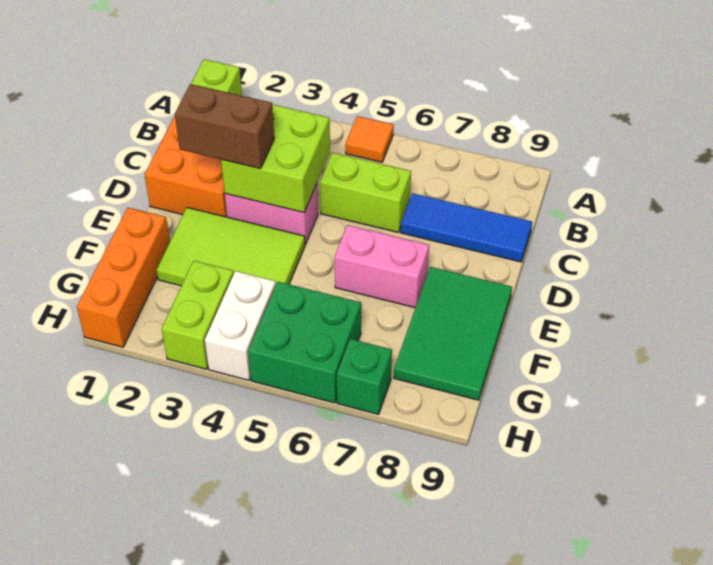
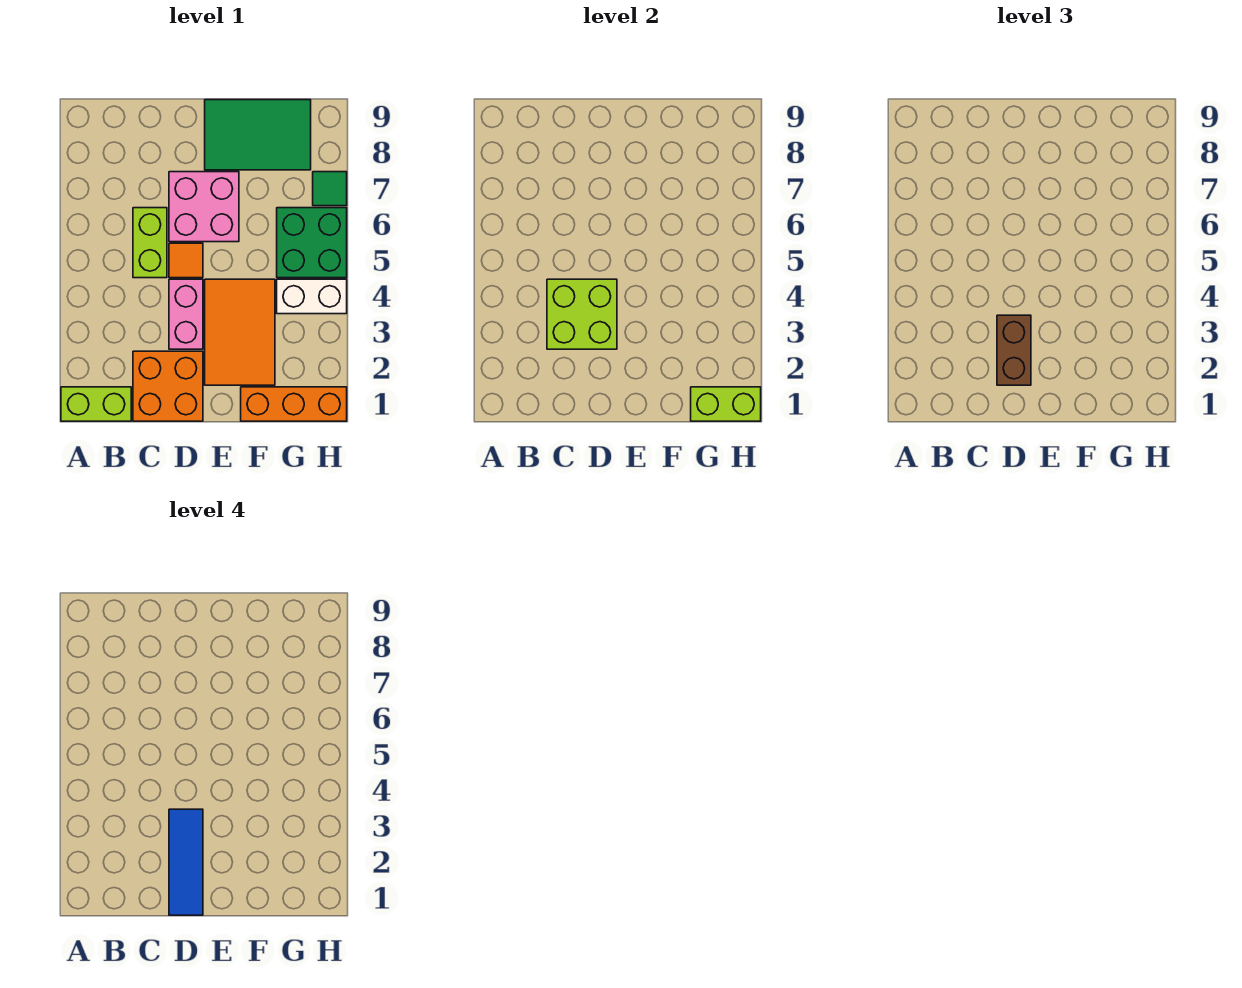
orange tile A5 level 1 -> orange tile D5 level 1
blue tile C7:C9 level 1 -> blue tile D1:D3 level 4
lime tile E2:F4 level 1 -> orange tile E2:F4 level 1
pink brick E6:E7 level 1 -> pink brick D6:E7 level 1
lime brick G3:H3 level 1 -> lime brick G1:H1 level 2
green brick H7 level 1 -> green tile H7 level 1

